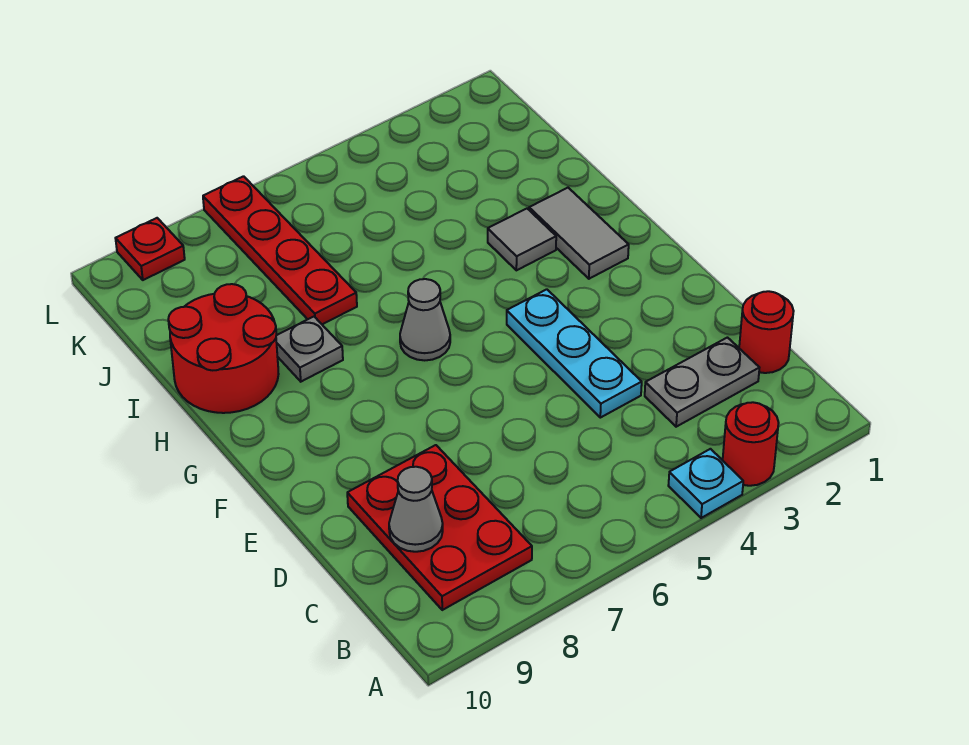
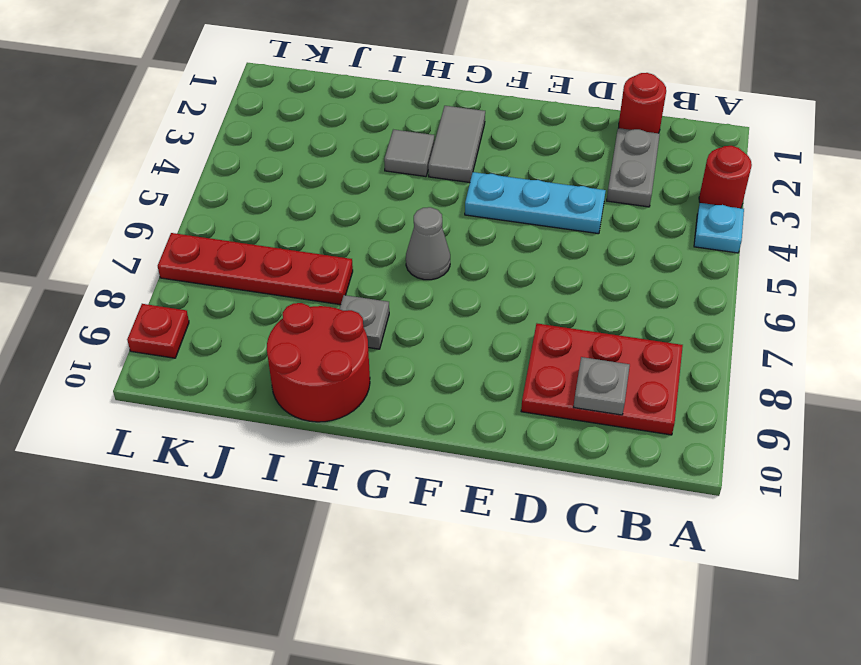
grey cone C9 level 2 -> grey plate C9 level 2
grey tile G2:H2 level 1 -> grey tile G2:G3 level 1

